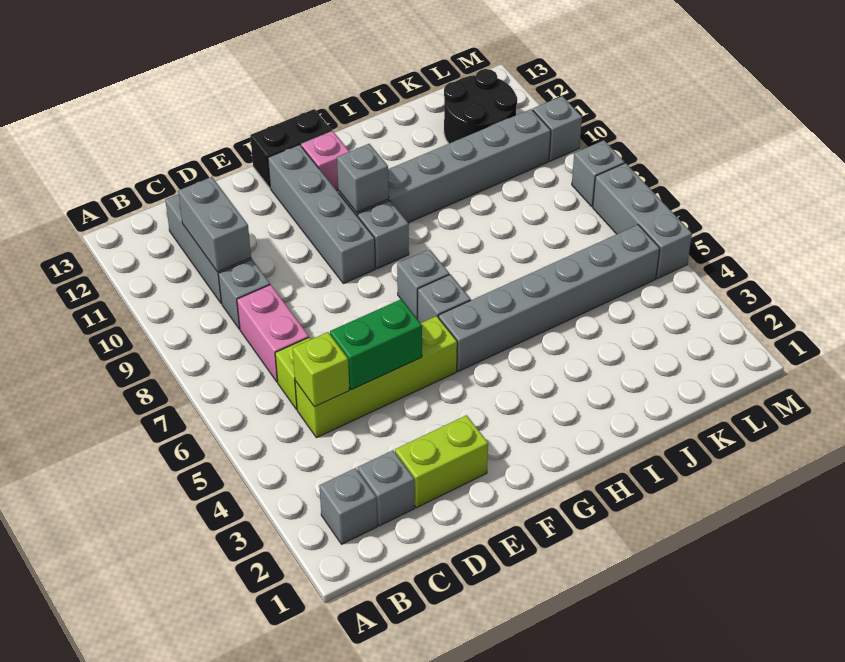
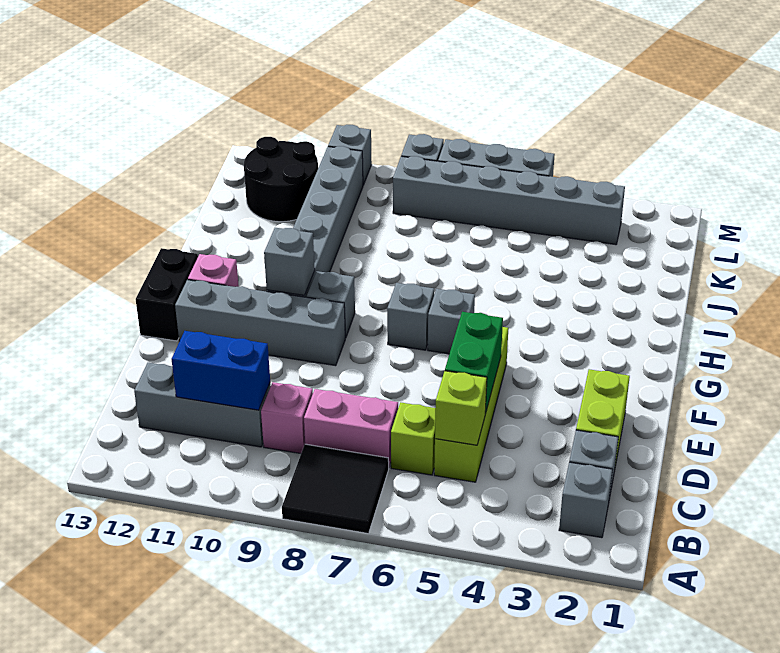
none -> black tile A7:B8 level 1
grey brick C9 level 1 -> pink brick C9 level 1
grey brick C10:C11 level 2 -> blue brick C10:C11 level 2
grey brick G5:L5 level 1 -> grey brick L3:L8 level 1

